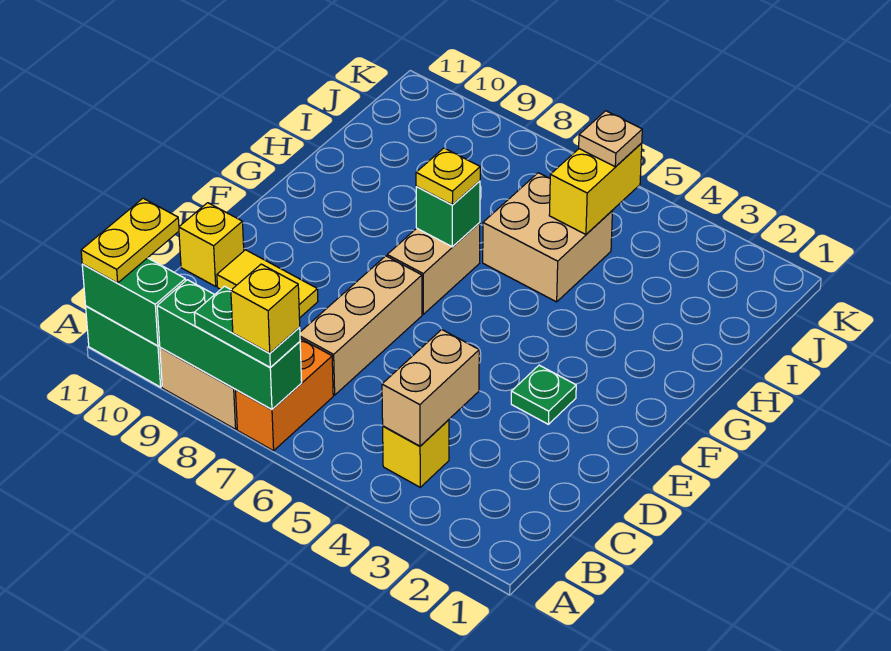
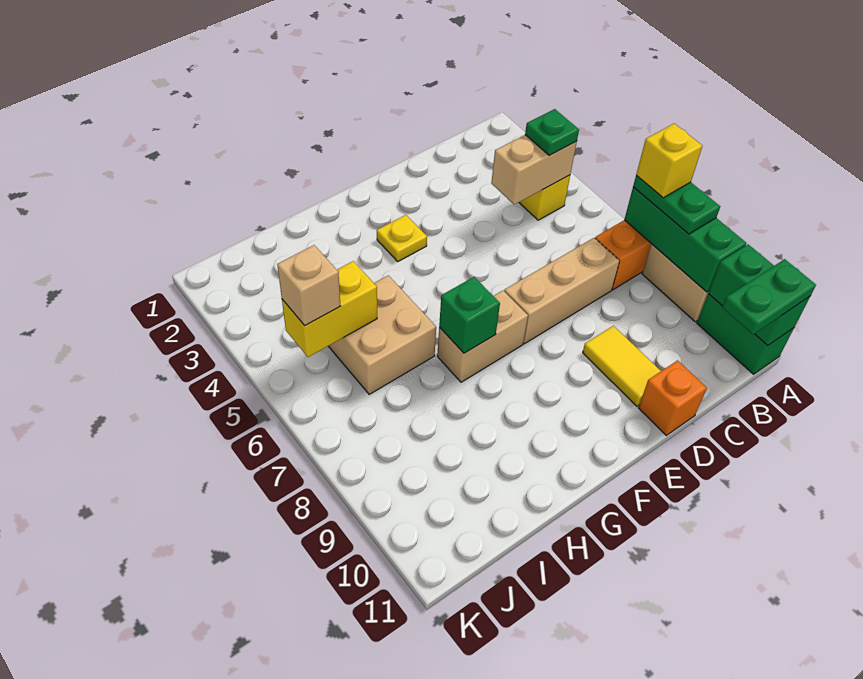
yellow plate A11:B11 level 3 -> green plate A11:B11 level 3
yellow brick D11 level 1 -> orange brick D11 level 1
green plate E3 level 1 -> green plate B4 level 3
yellow plate G7 level 3 -> yellow plate F3 level 1
tan plate J5 level 3 -> tan brick J5 level 3

